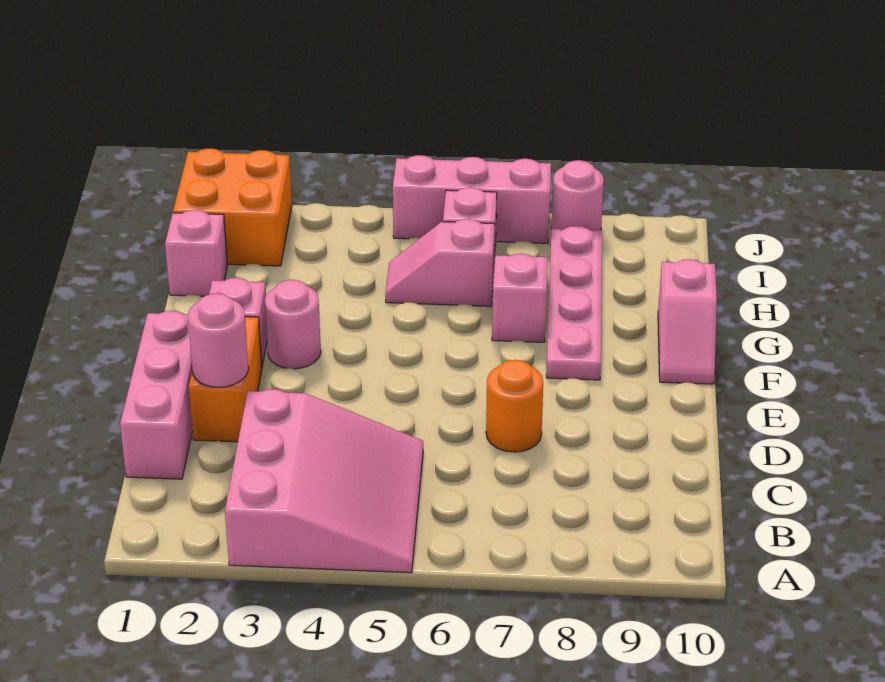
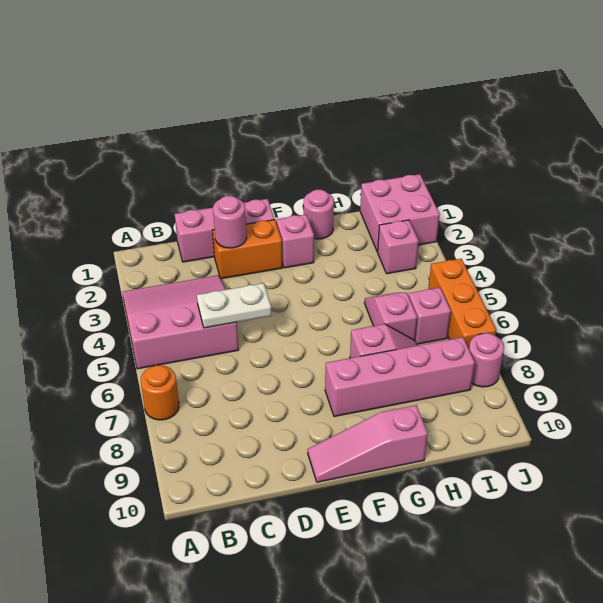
pink slope A3:C5 level 1 top 3 -> pink slope A3:C5 level 1 top 5
none -> white plate C5:D5 level 2
orange round brick D7 level 1 -> orange round brick A7 level 1
pink round brick F3 level 1 -> pink round brick G1 level 1
pink plate F8:I8 level 1 -> pink brick F8:I8 level 1
pink slope F10:G10 level 1 top G -> pink slope E10:G10 level 1 top G
pink brick H1 level 1 -> pink brick I3 level 1
orange brick I1:J2 level 1 -> pink brick I1:J2 level 1
pink brick J5:J7 level 1 -> orange brick J5:J7 level 1

